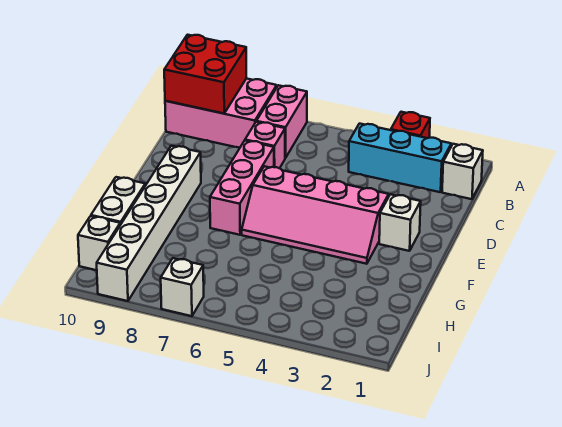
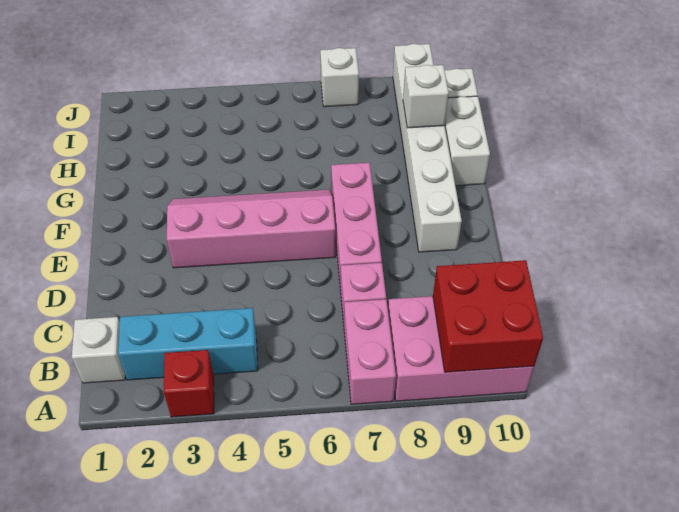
white brick E2 level 1 -> white brick H9 level 2

